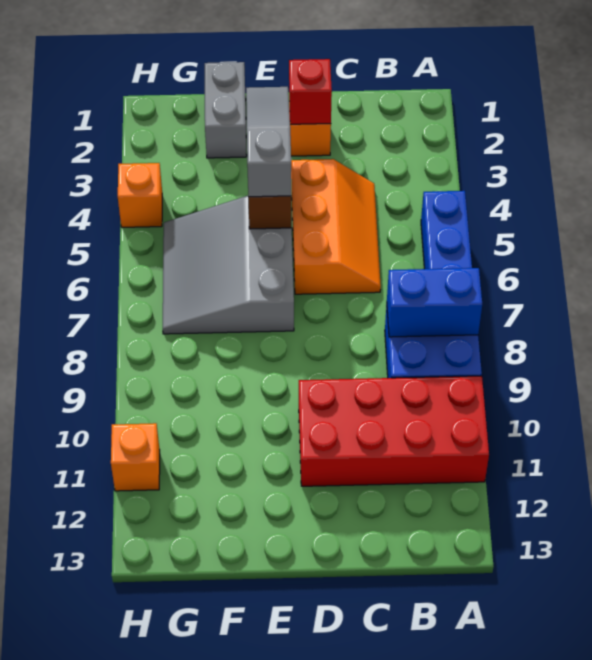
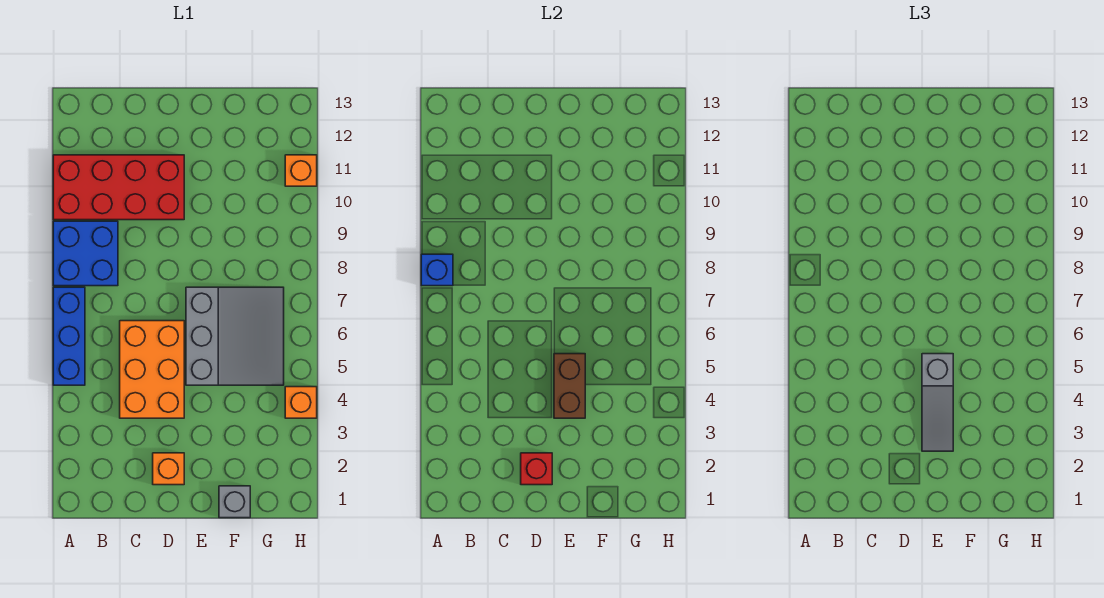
blue brick A8:B8 level 2 -> blue brick A8 level 2
orange slope C4:D6 level 1 top D -> orange brick C4:D6 level 1
grey brick F1:F2 level 1 -> grey brick F1 level 1

